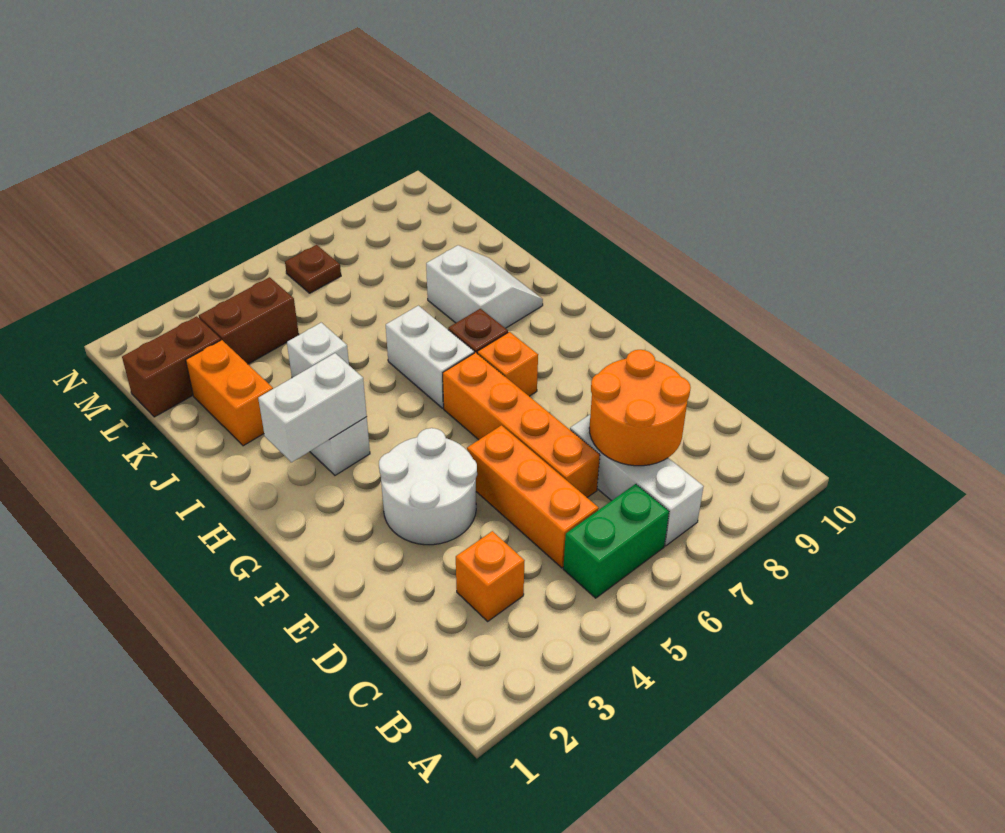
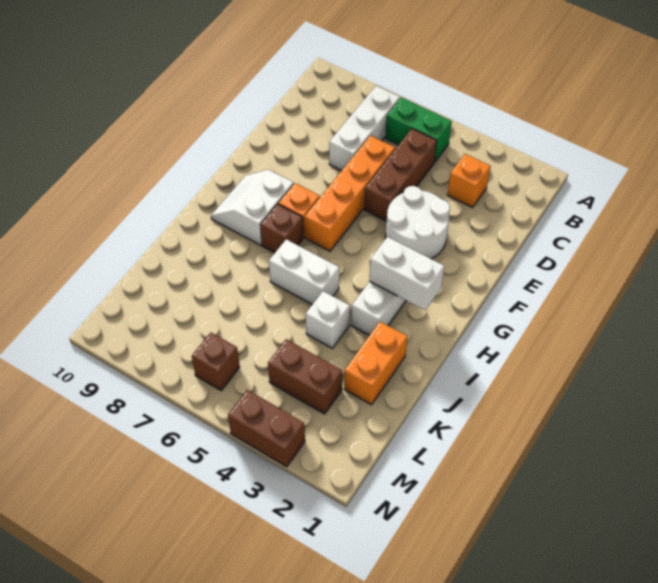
orange brick C5:E5 level 1 -> brown brick C5:E5 level 1
orange round brick C7:D8 level 2 -> none
white brick H6:I6 level 1 -> white brick I5:I6 level 1
white slope I8:J9 level 1 top 8 -> white slope G8:H9 level 1 top 8
brown brick L1:L2 level 1 -> brown brick N3:N4 level 1
brown plate M6 level 1 -> brown brick M6 level 1

